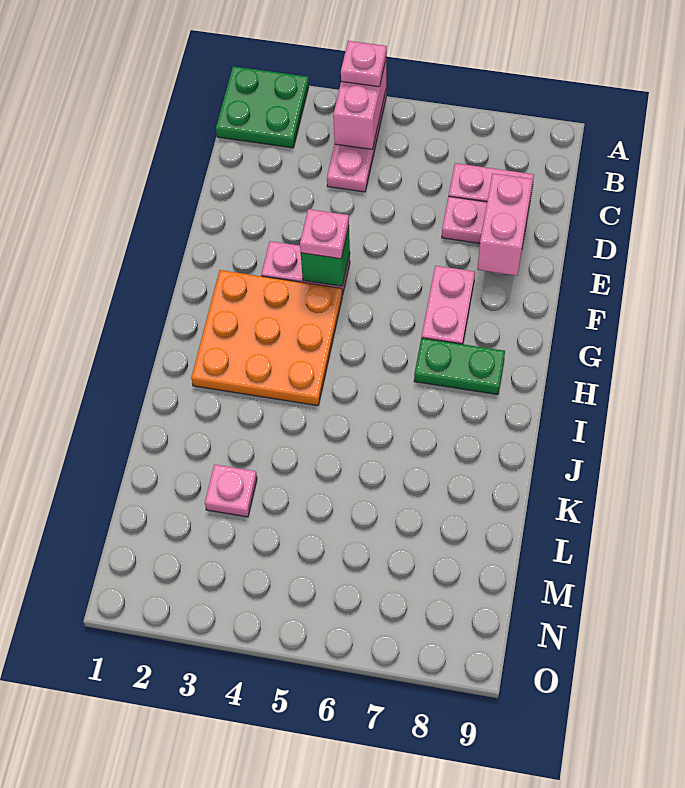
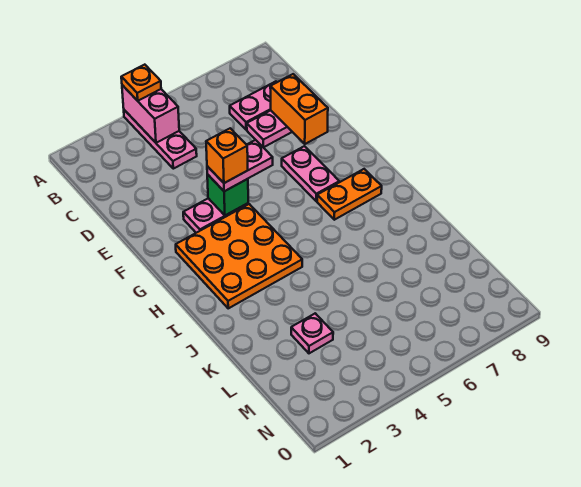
green plate A1:B2 level 1 -> none
pink plate A4 level 3 -> orange plate A4 level 3
pink brick D8:E8 level 2 -> orange brick D8:E8 level 2
pink plate F4 level 3 -> pink plate F4:F5 level 3
none -> orange brick F4 level 4
green plate H7:H8 level 1 -> orange plate H7:H8 level 1

